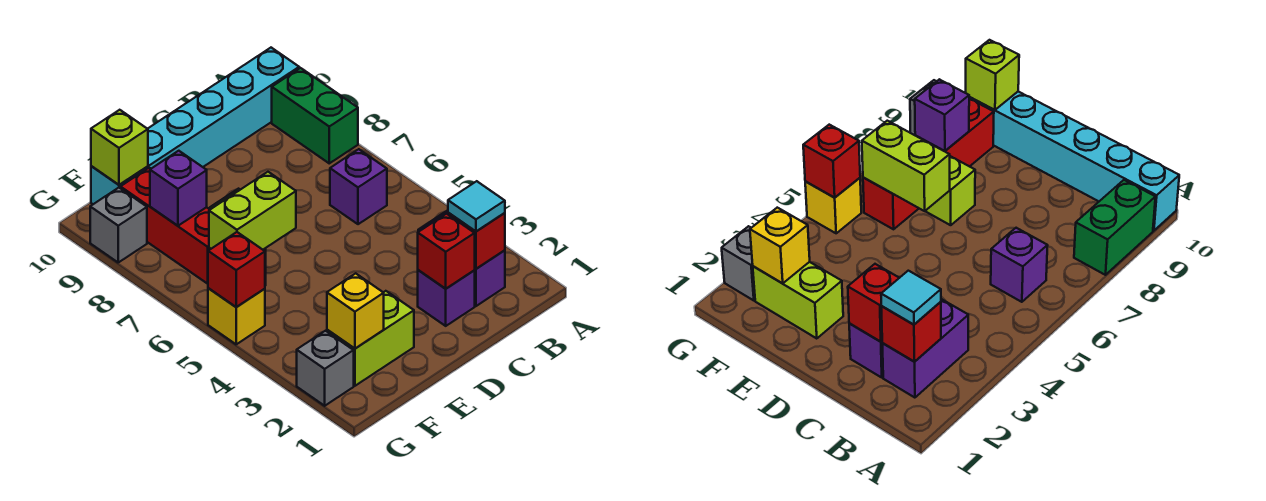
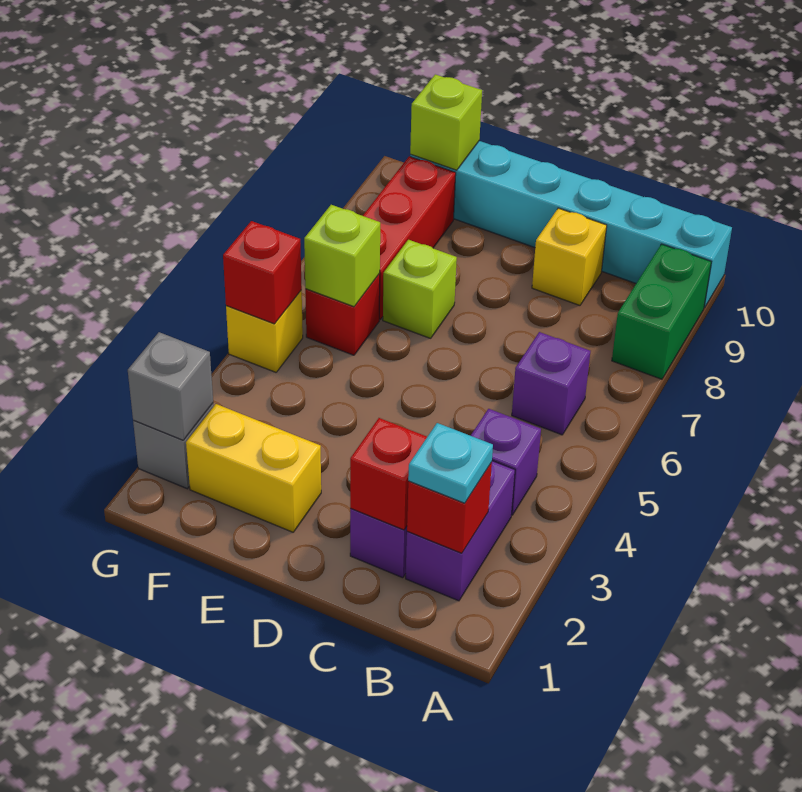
cyan tile B2 level 3 -> cyan plate B2 level 3
lime brick E2:F2 level 1 -> yellow brick E2:F2 level 1
lime brick E6:F6 level 2 -> lime brick F6 level 2
yellow brick F2 level 2 -> yellow brick C9 level 1
purple brick F8 level 2 -> purple brick B4 level 1
grey brick G9 level 1 -> grey brick G2 level 2

